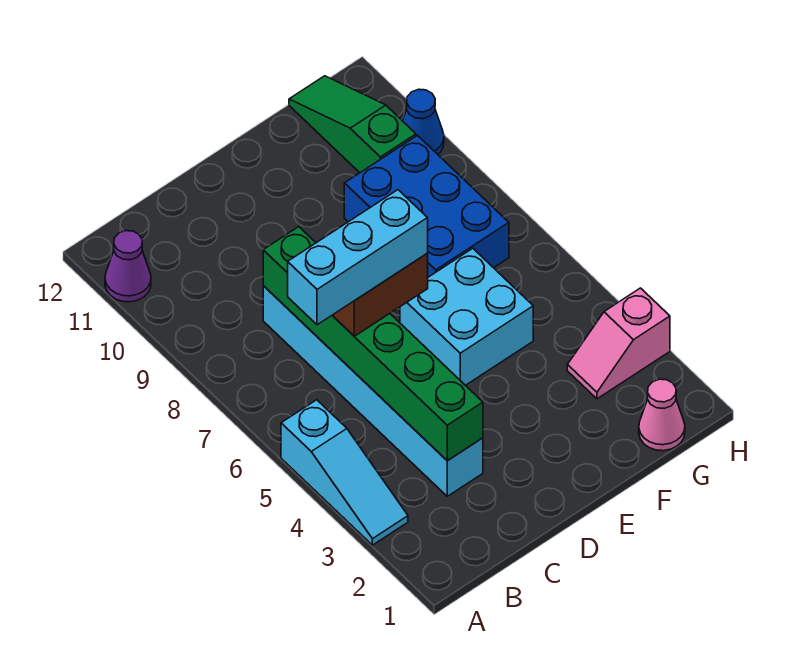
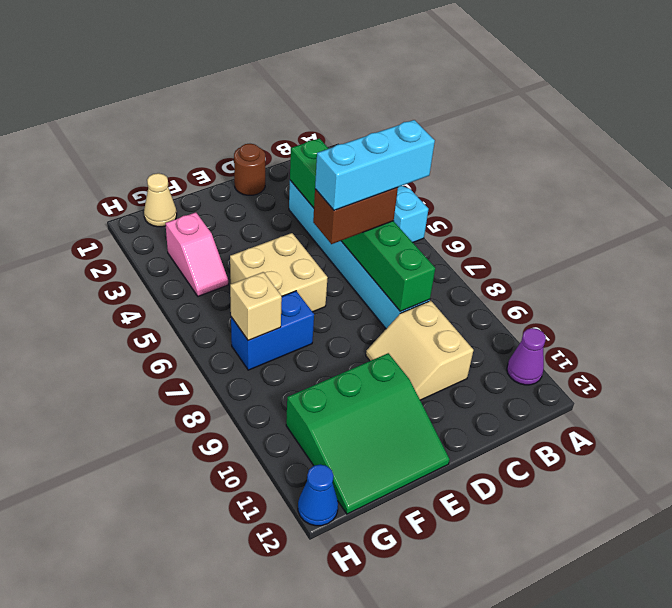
none -> tan slope C9:D10 level 1 top C
none -> brown round brick D1 level 1
cyan brick E5:F6 level 1 -> tan brick E5:F6 level 1
blue brick F7:G9 level 1 -> blue brick F7:G7 level 1
pink cone G1 level 1 -> tan cone G1 level 1
pink slope G3:H3 level 1 top H -> pink slope G3:G4 level 1 top 3
none -> tan brick G7 level 2
green slope G10:G12 level 1 top 10 -> green slope E10:G12 level 1 top 10
blue cone H10 level 1 -> blue cone H12 level 1

